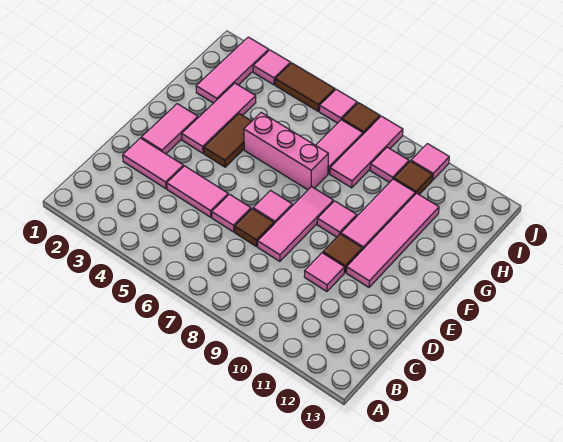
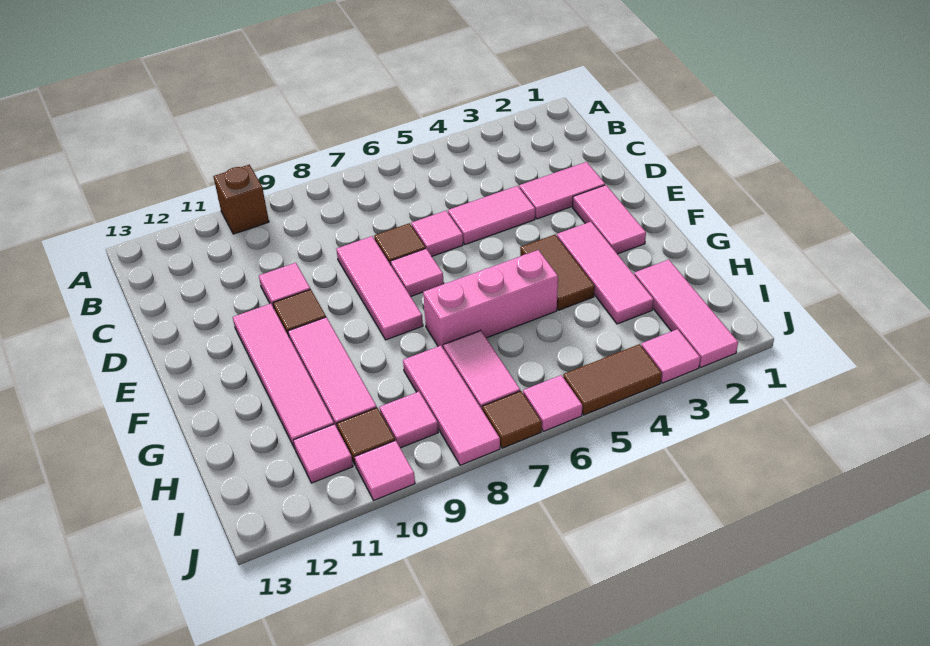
none -> brown brick A10 level 1
pink tile F9 level 1 -> pink tile I11 level 1

